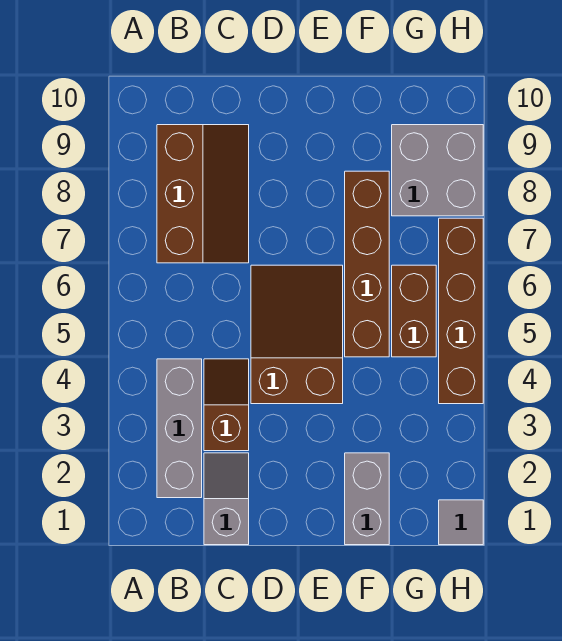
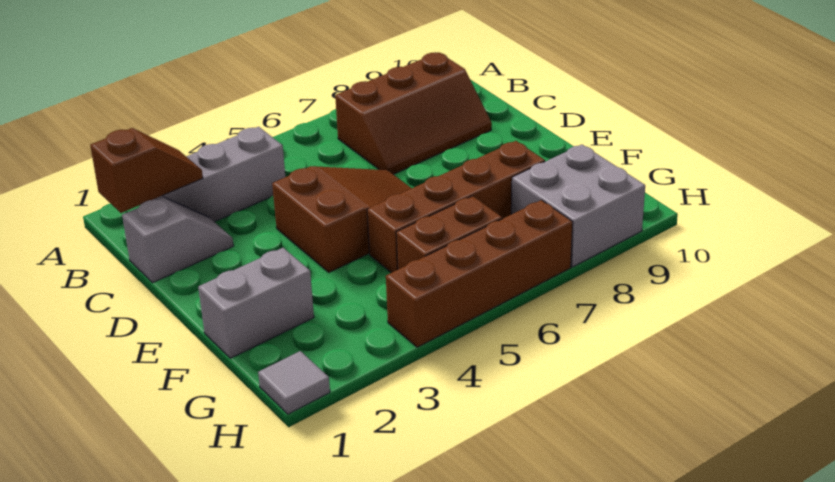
brown slope C3:C4 level 1 top 3 -> brown slope B1:B2 level 2 top 1

